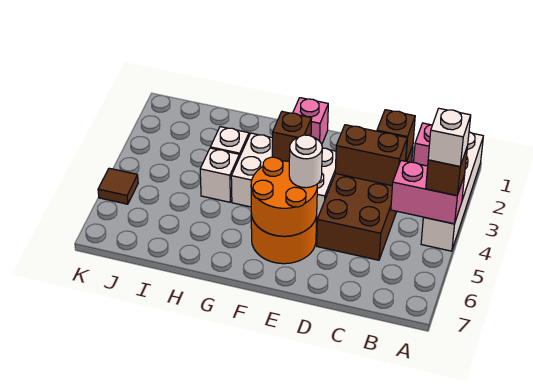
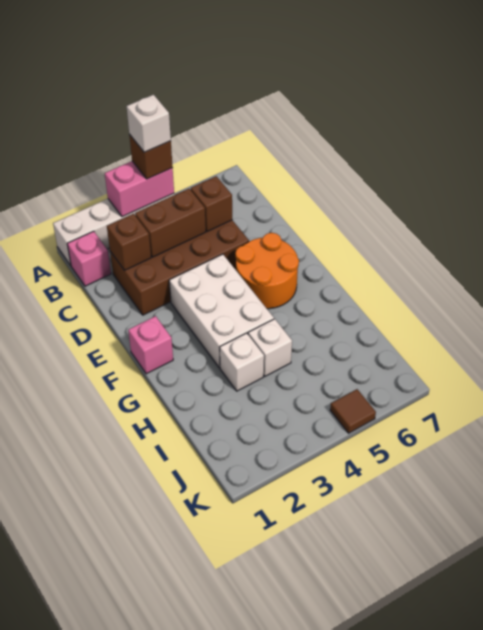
pink brick A4:B4 level 2 -> pink brick A3:A4 level 2
brown brick C3:D3 level 2 -> brown brick C3:C4 level 2
orange round brick E5:F6 level 2 -> none
white round brick E5 level 3 -> none
brown brick F3 level 2 -> brown brick C5 level 2

